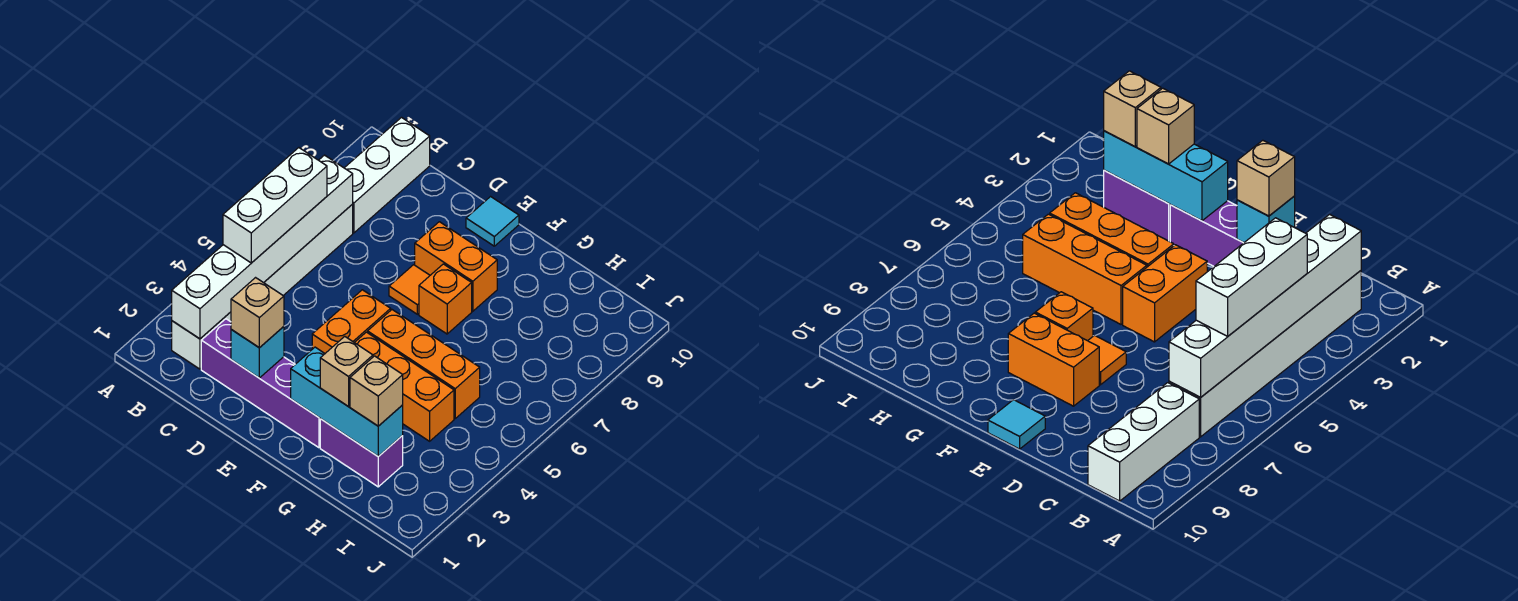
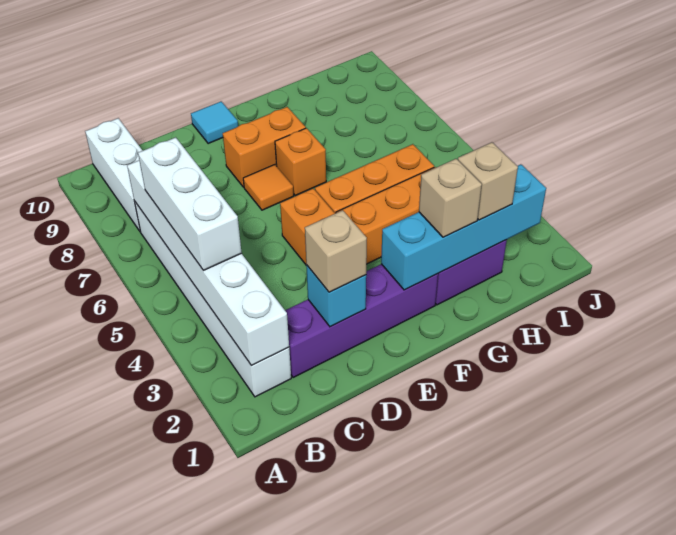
cyan brick F2:H2 level 2 -> cyan brick F2:I2 level 2

